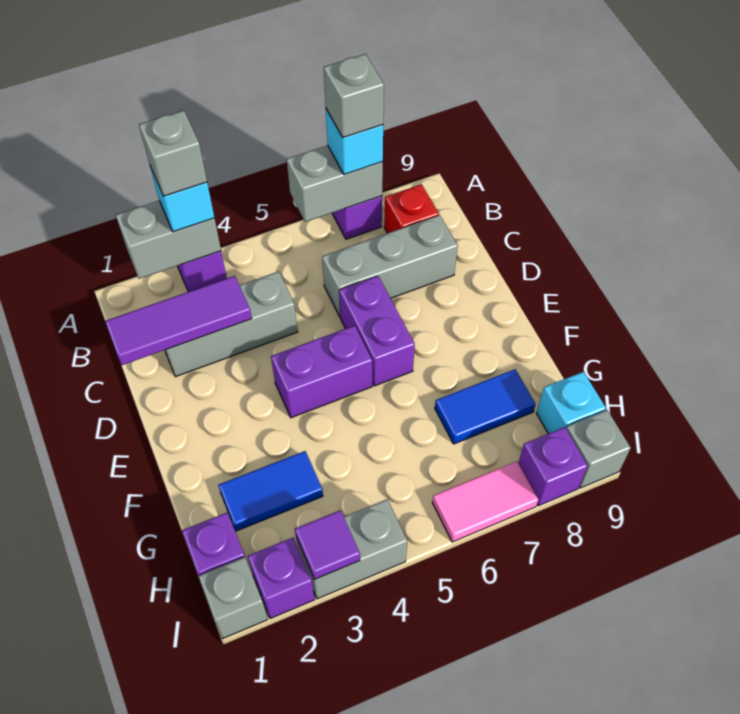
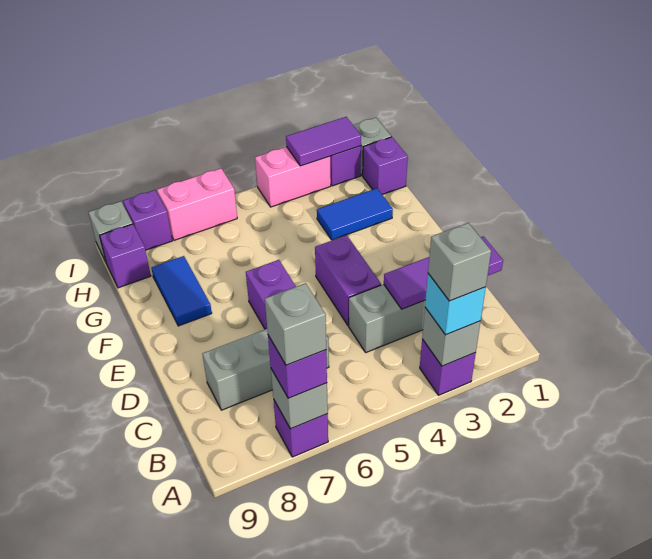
grey brick A2:A3 level 2 -> grey brick A3 level 2
grey brick A6:A7 level 2 -> grey brick A7 level 2
cyan brick A7 level 3 -> purple brick A7 level 3
red brick B8 level 1 -> none
purple brick E4:E5 level 1 -> purple brick D4:E4 level 1
blue tile G7:G8 level 1 -> blue tile F8:G8 level 1
cyan brick H9 level 1 -> purple brick H9 level 1
grey brick I3:I4 level 1 -> pink brick I3:I4 level 1
purple tile I3 level 2 -> purple tile I2:I3 level 2
pink tile I6:I7 level 1 -> pink brick I6:I7 level 1

